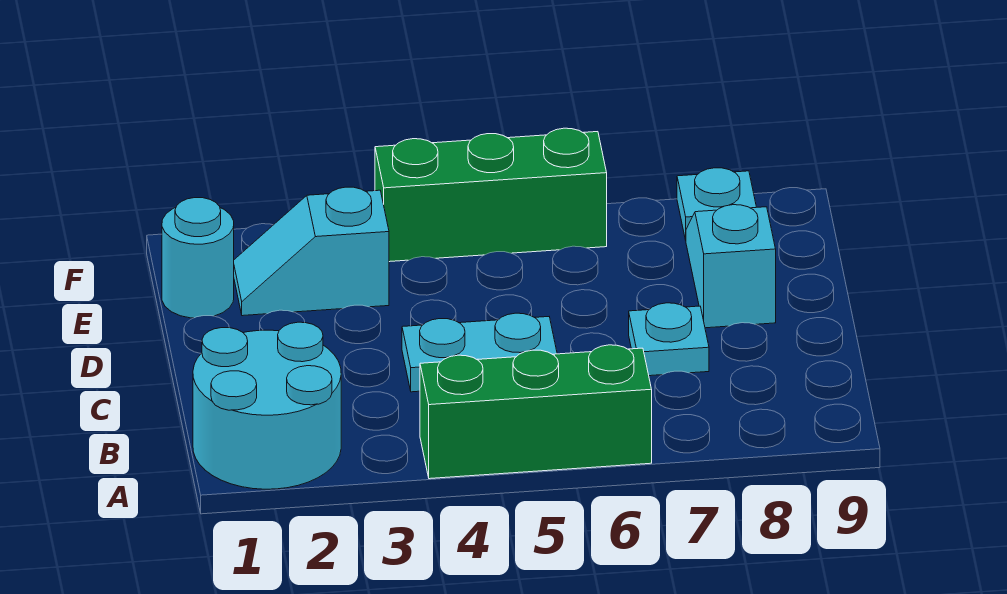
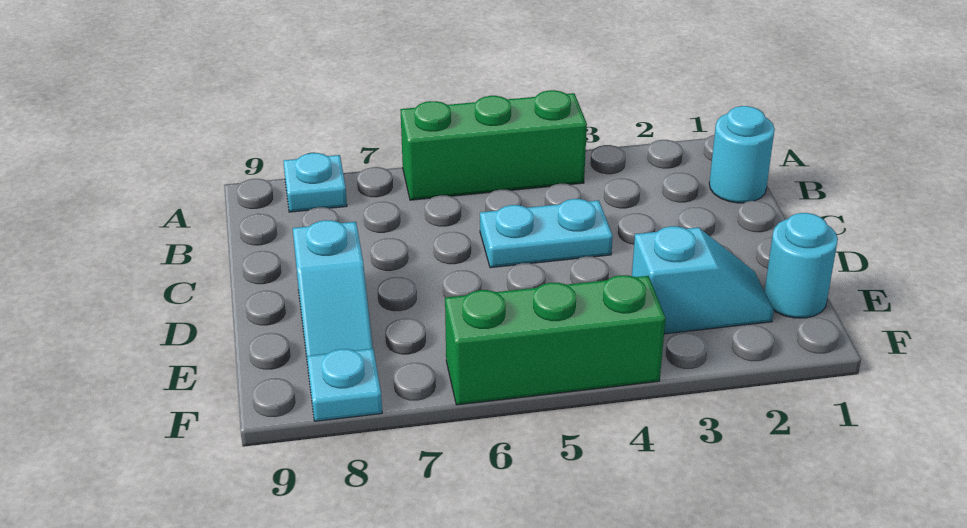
cyan round brick A1:B2 level 1 -> cyan round brick B1 level 1
cyan plate C7 level 1 -> cyan plate A8 level 1

